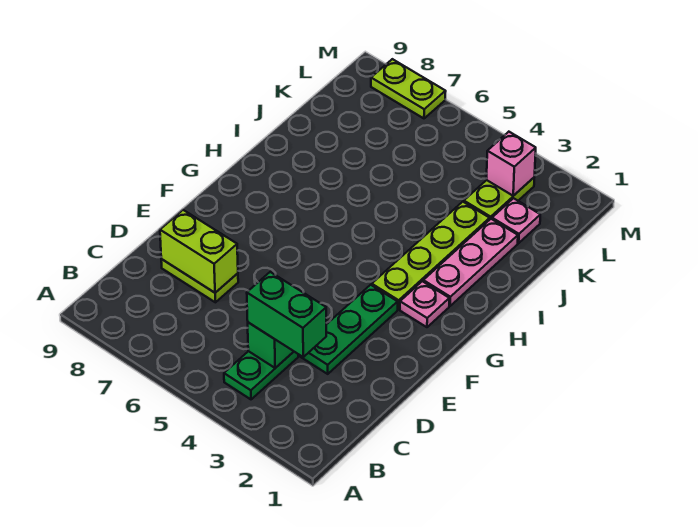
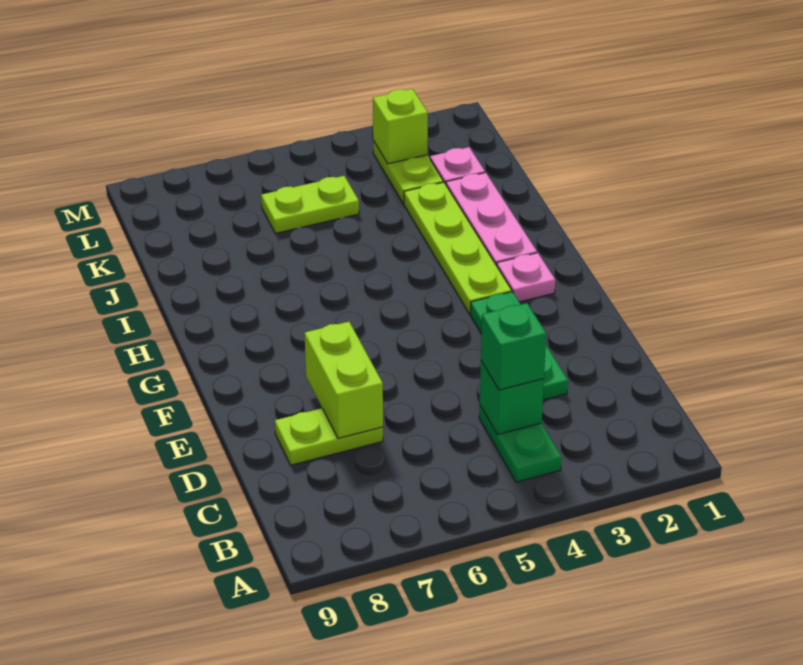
green brick C3:C4 level 3 -> green brick C4 level 3
lime brick D7:D8 level 2 -> lime brick D7:E7 level 2
pink brick L3 level 2 -> lime brick L3 level 2
lime plate M7:M8 level 1 -> lime plate K5:K6 level 1

